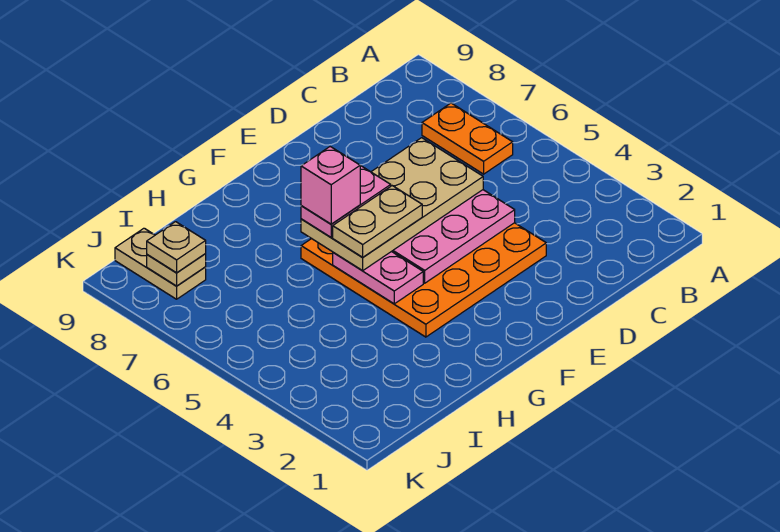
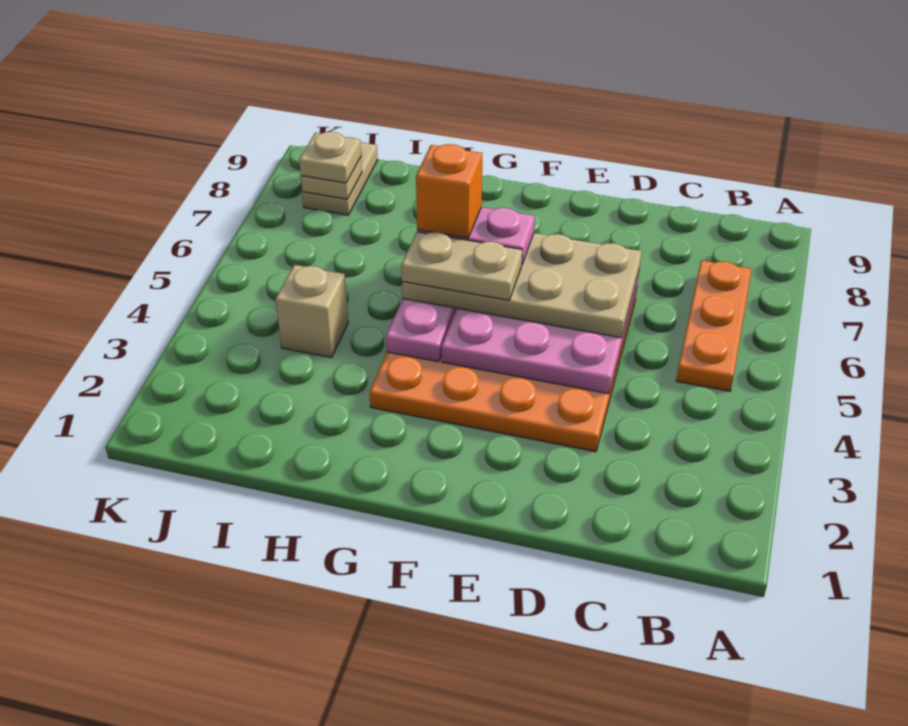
orange plate B6:B7 level 1 -> orange plate B5:B7 level 1
pink brick G6 level 5 -> orange brick G6 level 5
none -> tan brick I4 level 1

